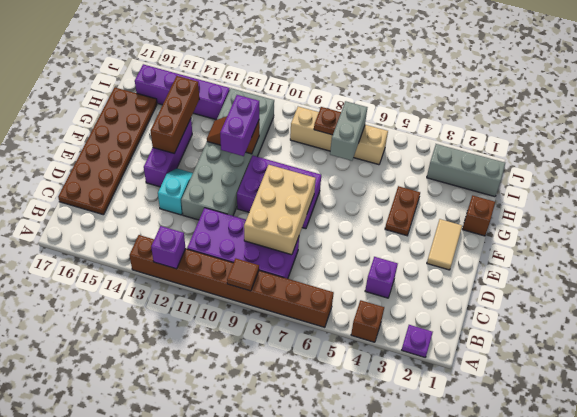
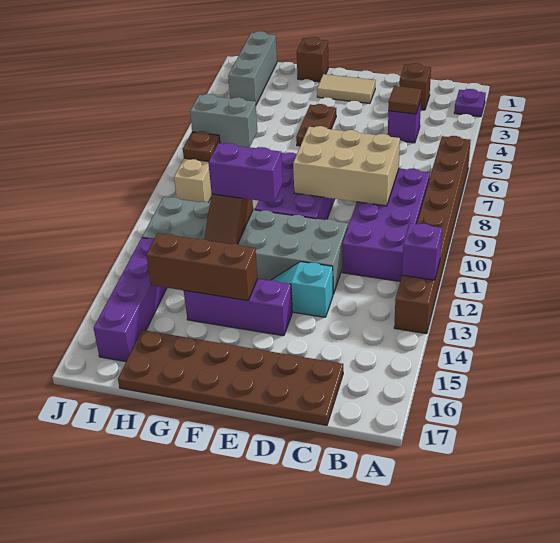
brown brick A4 level 1 -> brown brick C2 level 1
brown tile A9 level 2 -> brown tile C4 level 2
brown plate F4:G4 level 1 -> brown plate F4:F5 level 1

